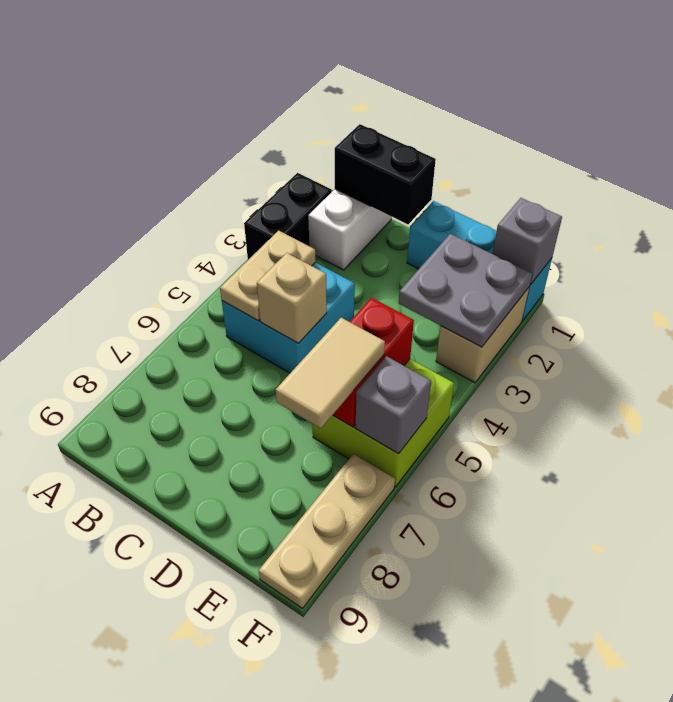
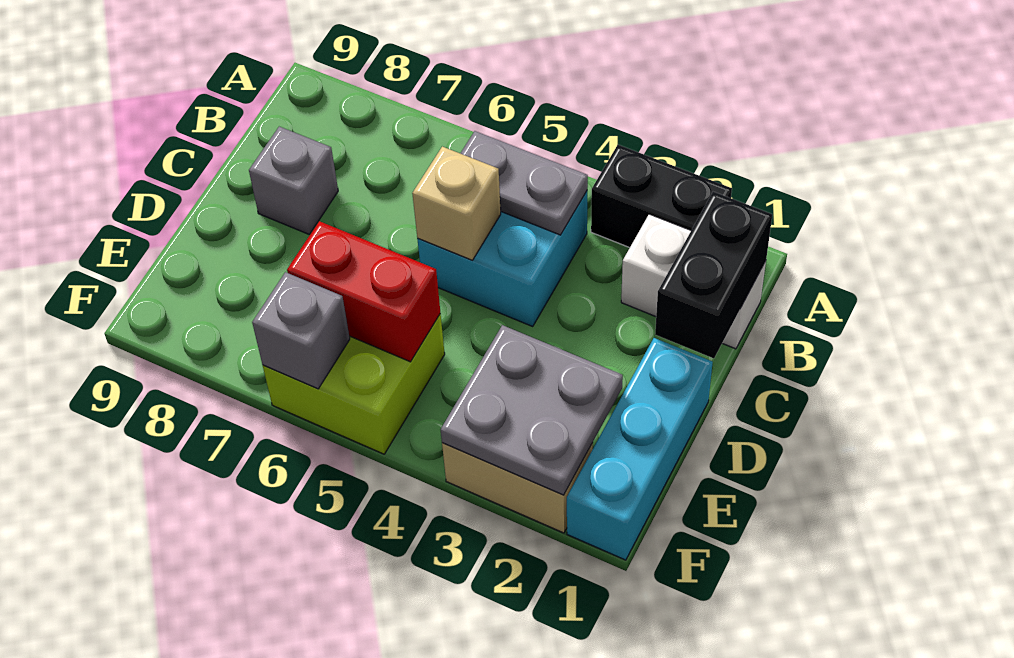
tan plate B4:B5 level 2 -> grey plate B4:B5 level 2
tan tile E6:E7 level 3 -> none
grey brick F1 level 2 -> grey brick C8 level 1
tan plate F7:F9 level 1 -> none

